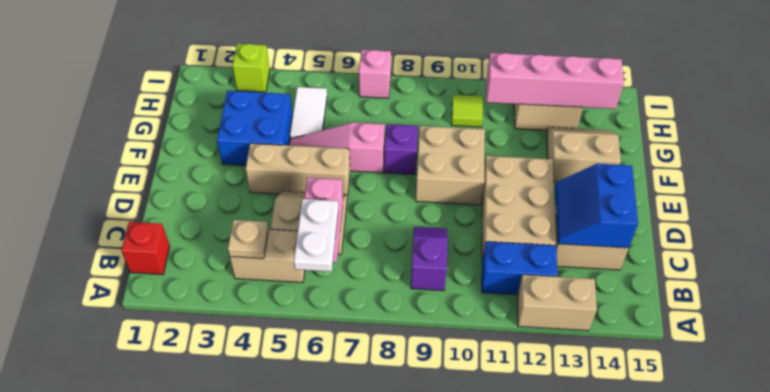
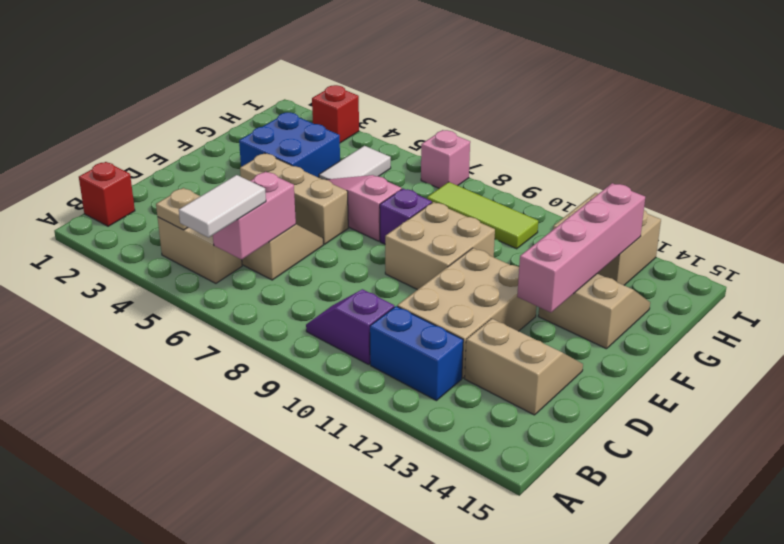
white plate A6:B6 level 3 -> white tile A6:B6 level 3
tan brick A12:A13 level 1 -> none
purple slope B9:C9 level 1 top B -> purple slope B9:B10 level 1 top 10
blue slope C13:D14 level 2 top 14 -> none
lime tile H10 level 1 -> lime tile H8:H10 level 1
pink brick H11:H14 level 2 -> pink brick E13:H13 level 2
lime brick I3 level 1 -> red brick I3 level 1

